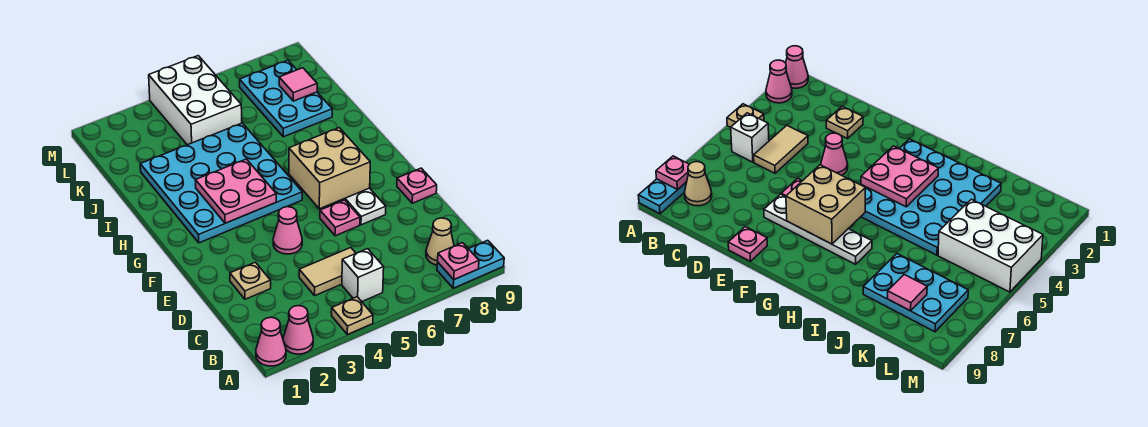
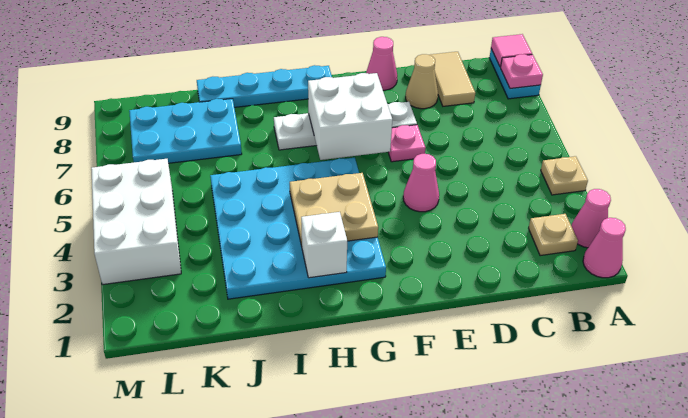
white brick B5 level 1 -> white brick H2 level 2
tan cone B8 level 1 -> tan cone D8 level 1
tan tile C4:C5 level 1 -> tan tile C8:C9 level 1
tan plate D2 level 1 -> tan plate B2 level 1
pink plate E9 level 1 -> pink cone E9 level 1
tan brick F6:G7 level 2 -> white brick F6:G7 level 2
pink plate G3:H4 level 2 -> tan plate G3:H4 level 2
none -> cyan plate G9:J9 level 1
white brick K4:M5 level 1 -> white brick L3:M5 level 1
pink tile K8 level 2 -> pink tile A9 level 2

